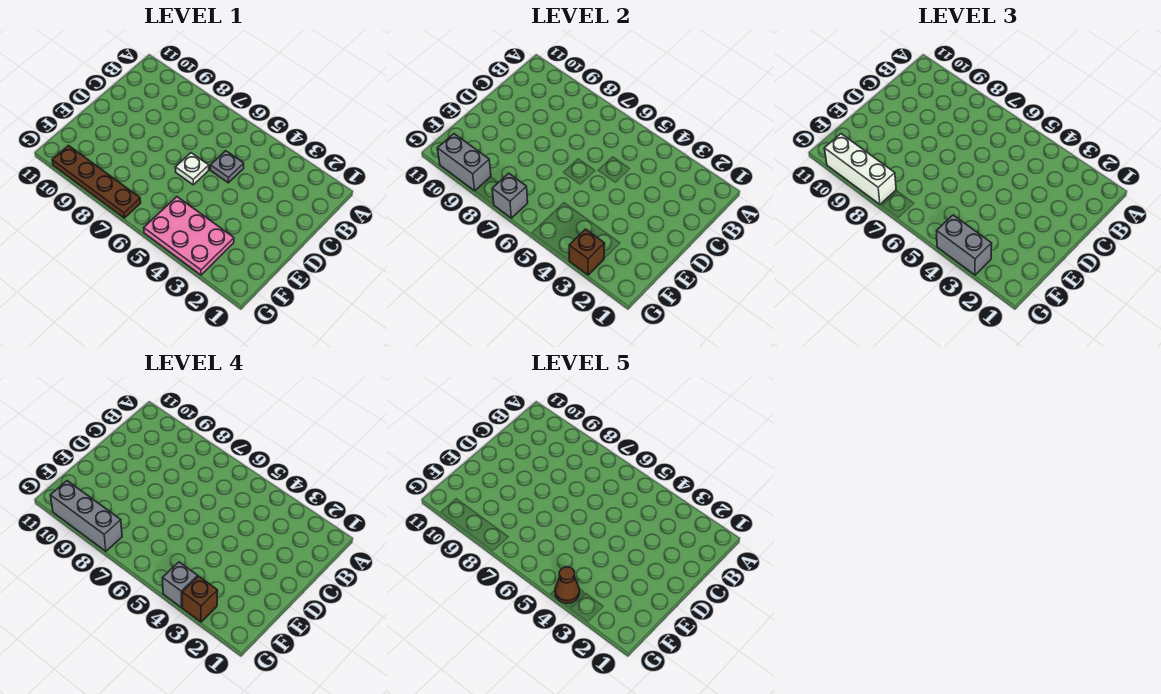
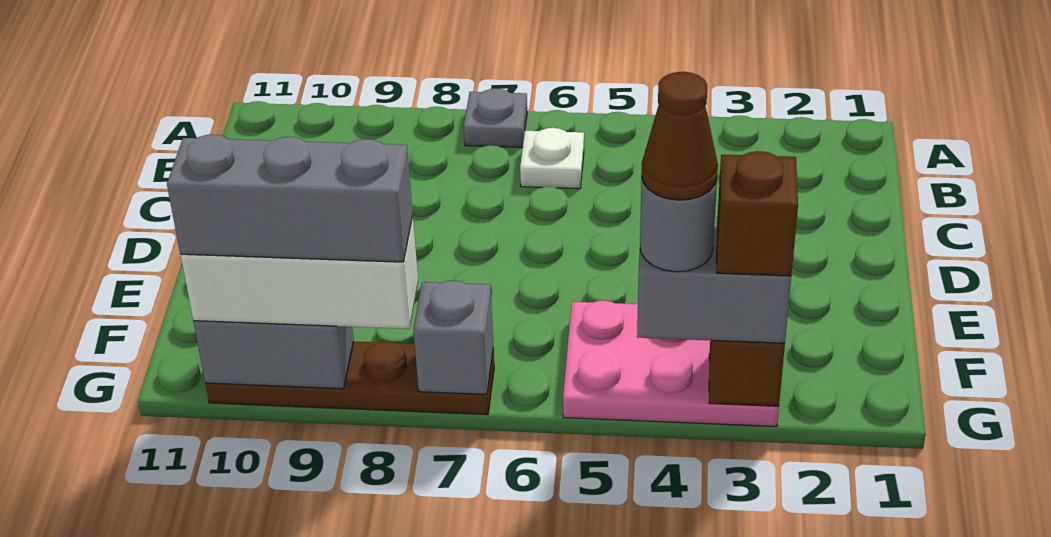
grey plate C5 level 1 -> grey plate A7 level 1
white plate D6 level 1 -> white plate B6 level 1
grey brick G4 level 4 -> grey round brick G4 level 4

